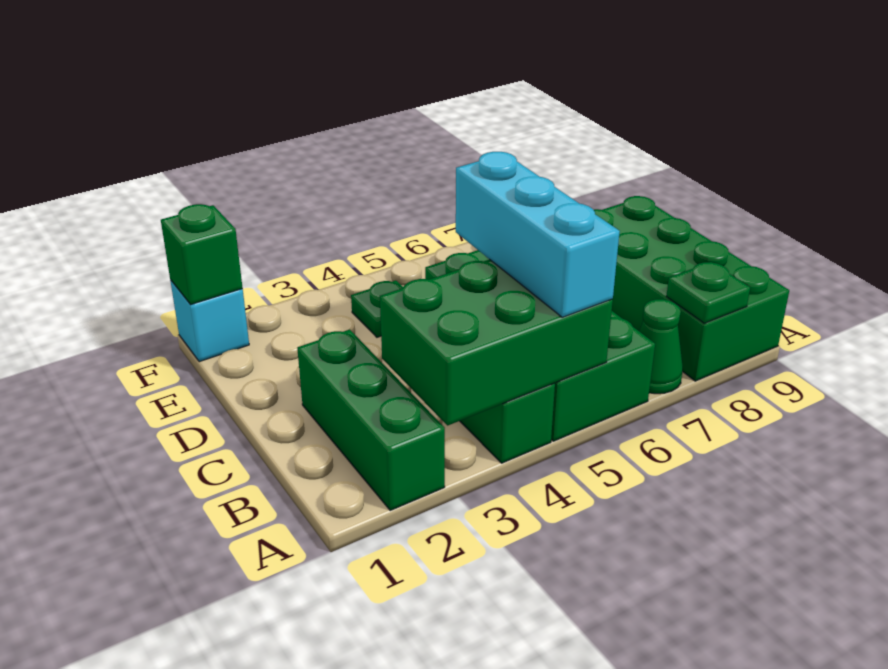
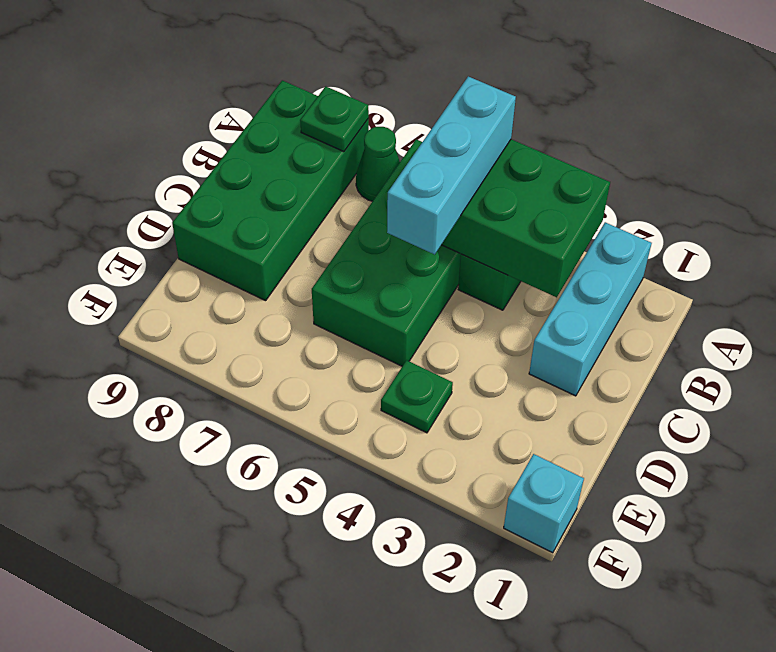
green brick A2:C2 level 1 -> cyan brick A2:C2 level 1
green brick F1 level 2 -> none

